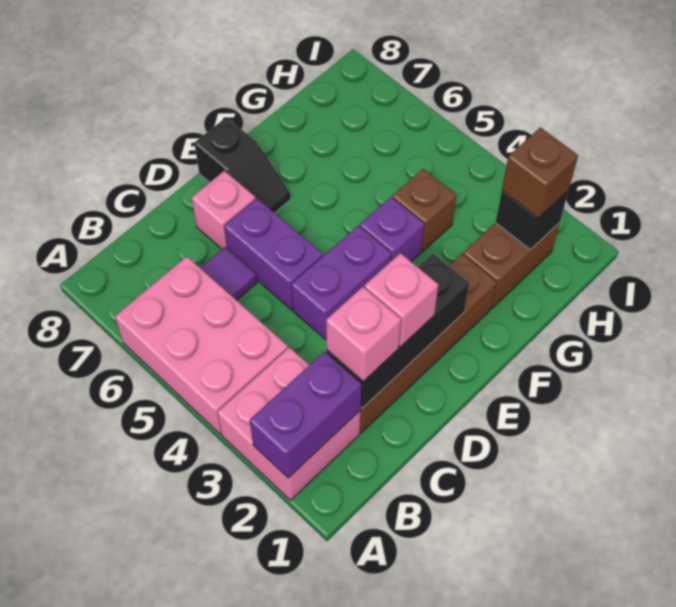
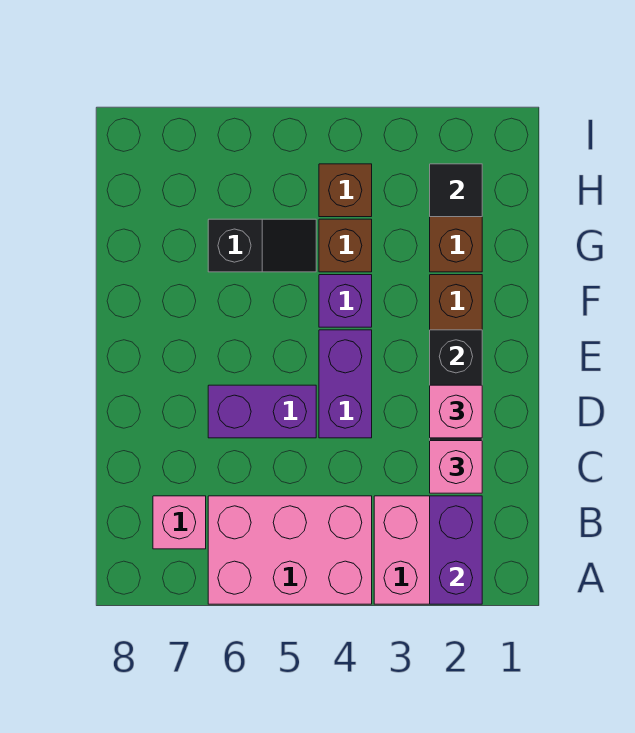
purple tile C6 level 1 -> none
pink brick D7 level 1 -> pink brick B7 level 1
black slope E7:E8 level 1 top 8 -> black slope G5:G6 level 1 top 6
black brick H2 level 2 -> black tile H2 level 2
brown brick H2 level 3 -> brown brick H4 level 1

